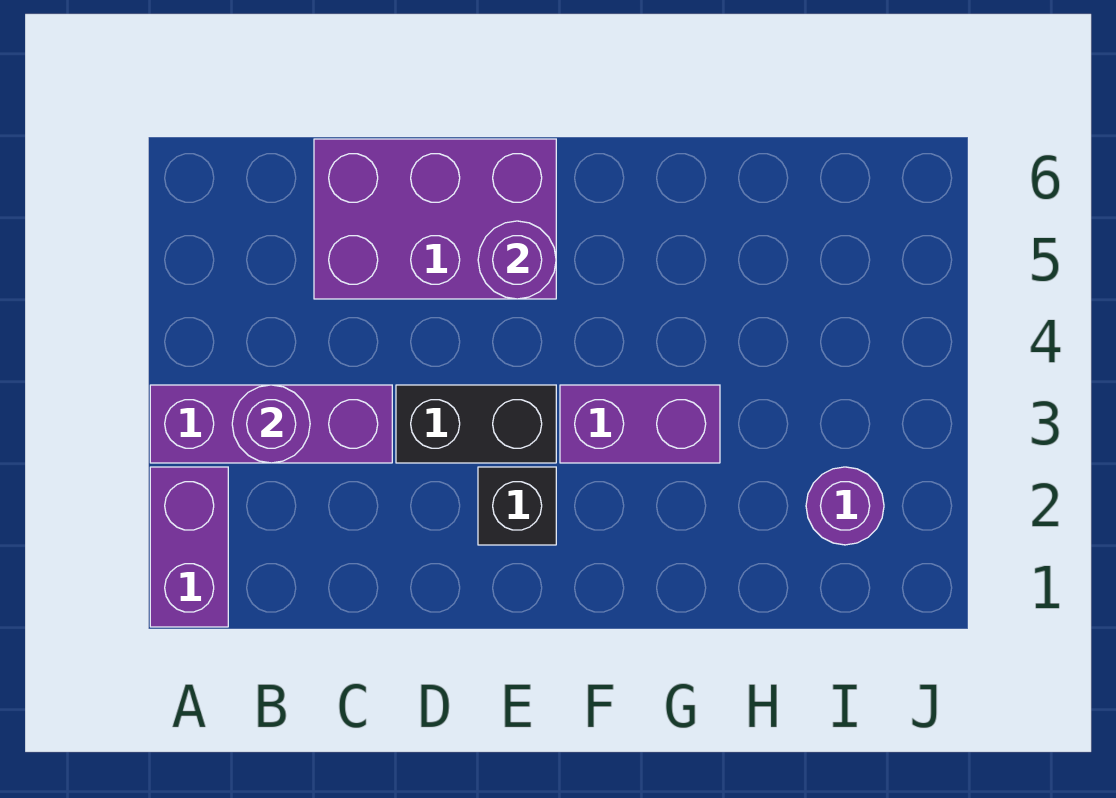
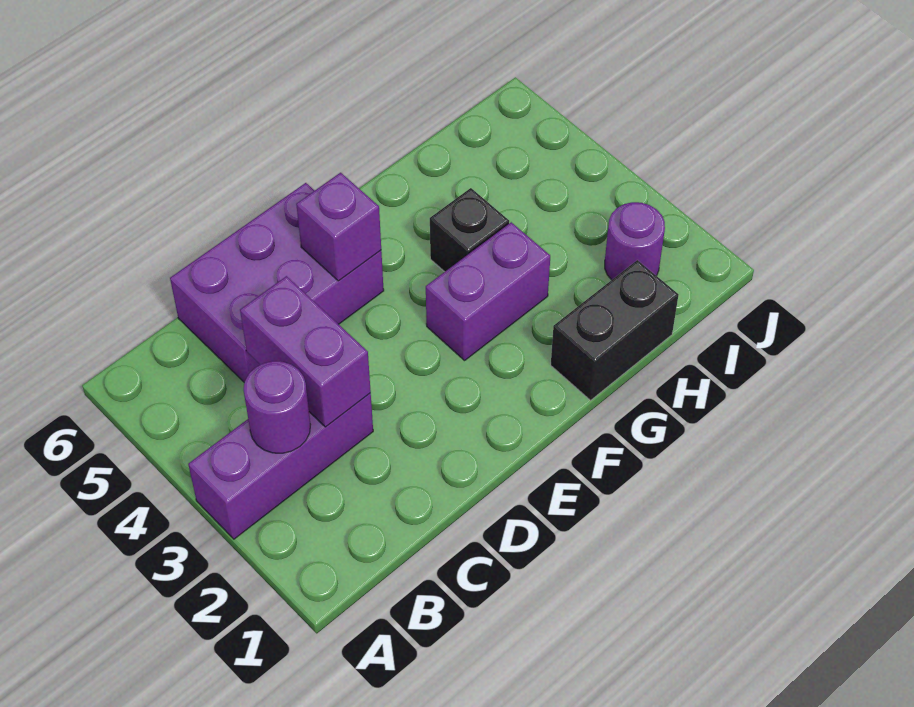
purple brick A1:A2 level 1 -> purple brick C3:C4 level 2
black brick D3:E3 level 1 -> black brick G1:H1 level 1
black brick E2 level 1 -> black brick G4 level 1
purple round brick E5 level 2 -> purple brick E5 level 2

